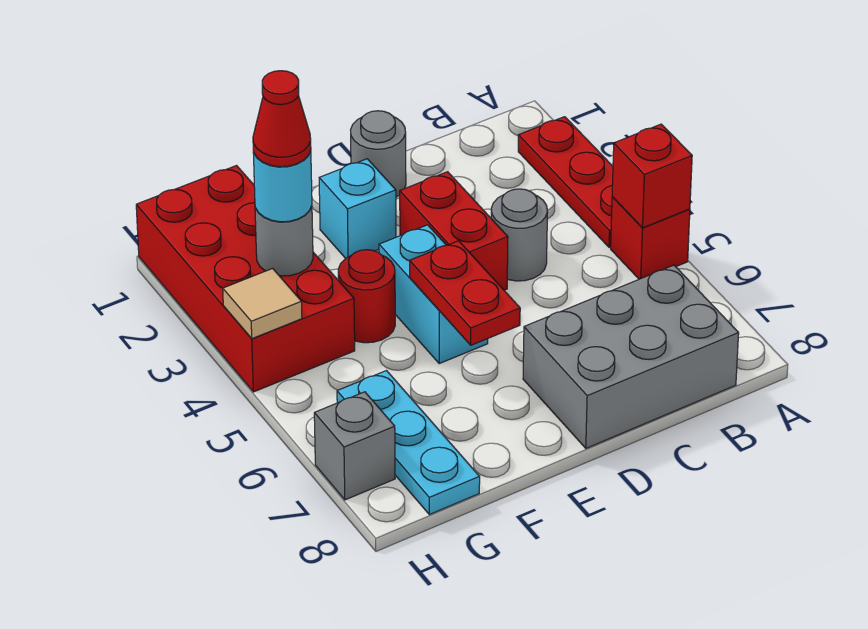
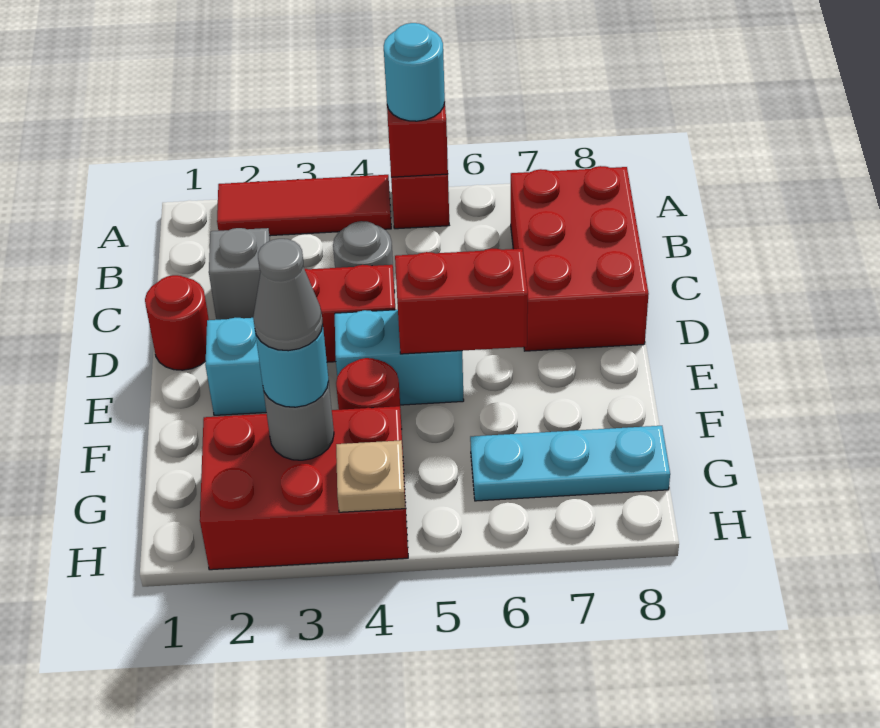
red plate A2:A4 level 1 -> red tile A2:A4 level 1
none -> cyan round brick A5 level 3
grey brick B7:D8 level 1 -> red brick B7:D8 level 1
grey round brick D1 level 1 -> red round brick D1 level 1
red plate E5:E6 level 2 -> red brick E5:E6 level 2
red brick G1:H4 level 1 -> red brick G2:H4 level 1
red cone G3 level 4 -> grey cone G3 level 4
tan tile H4 level 2 -> tan plate H4 level 2
grey brick H7 level 1 -> grey brick C2 level 1

